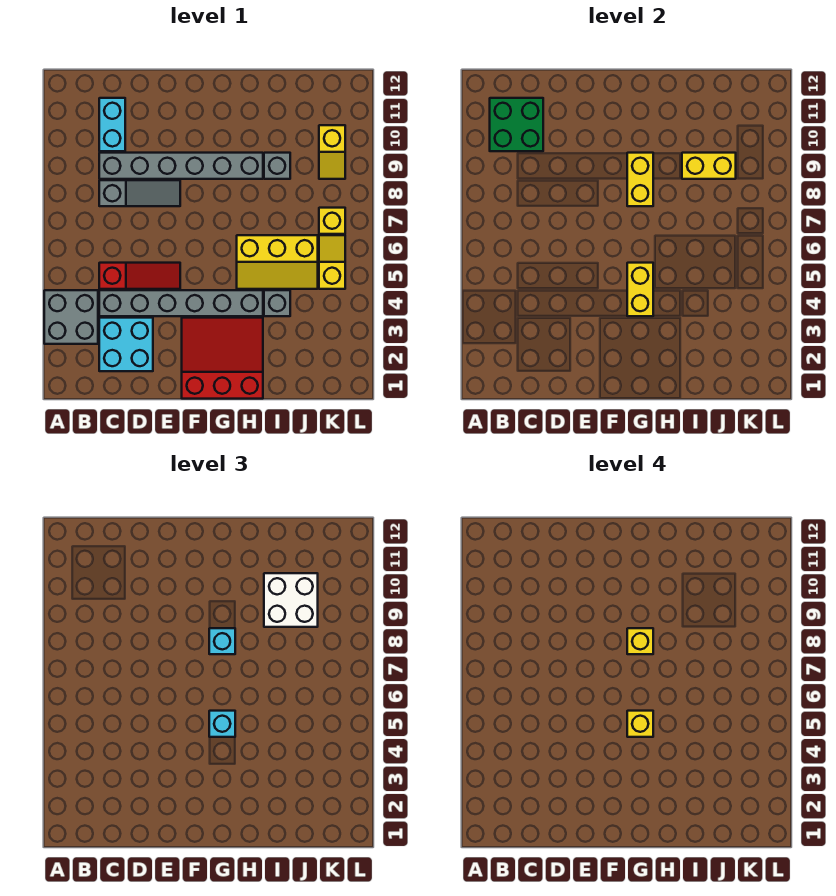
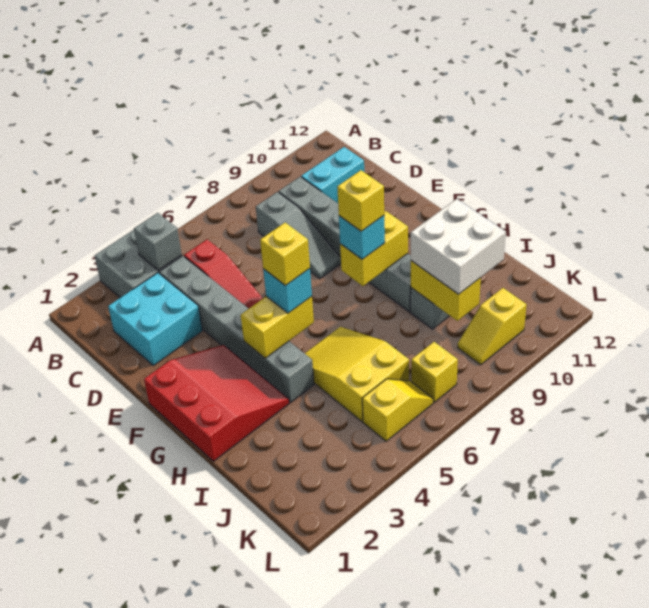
green brick B10:C11 level 2 -> none
yellow slope H5:J6 level 1 top 6 -> yellow slope H5:J6 level 1 top J
grey brick I4 level 1 -> grey brick B4 level 2

